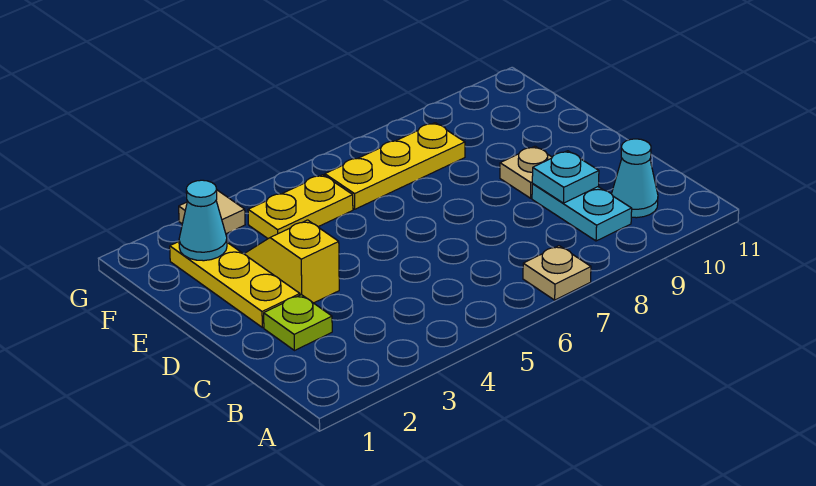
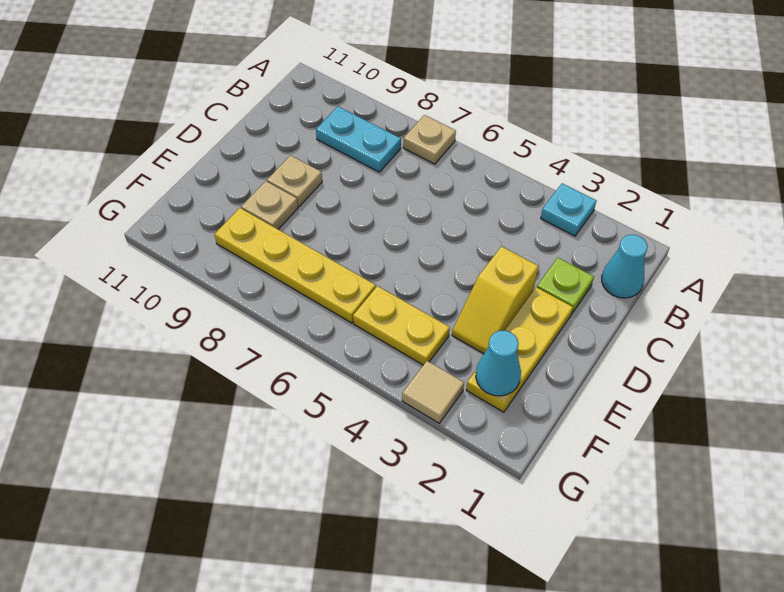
cyan plate B9:C9 level 1 -> cyan plate B8:B9 level 1
cyan cone B10 level 1 -> cyan cone B1 level 1
cyan plate C9 level 2 -> cyan plate A3 level 1
none -> tan plate E9 level 1
yellow plate F6:F8 level 1 -> yellow plate F6:F9 level 1

